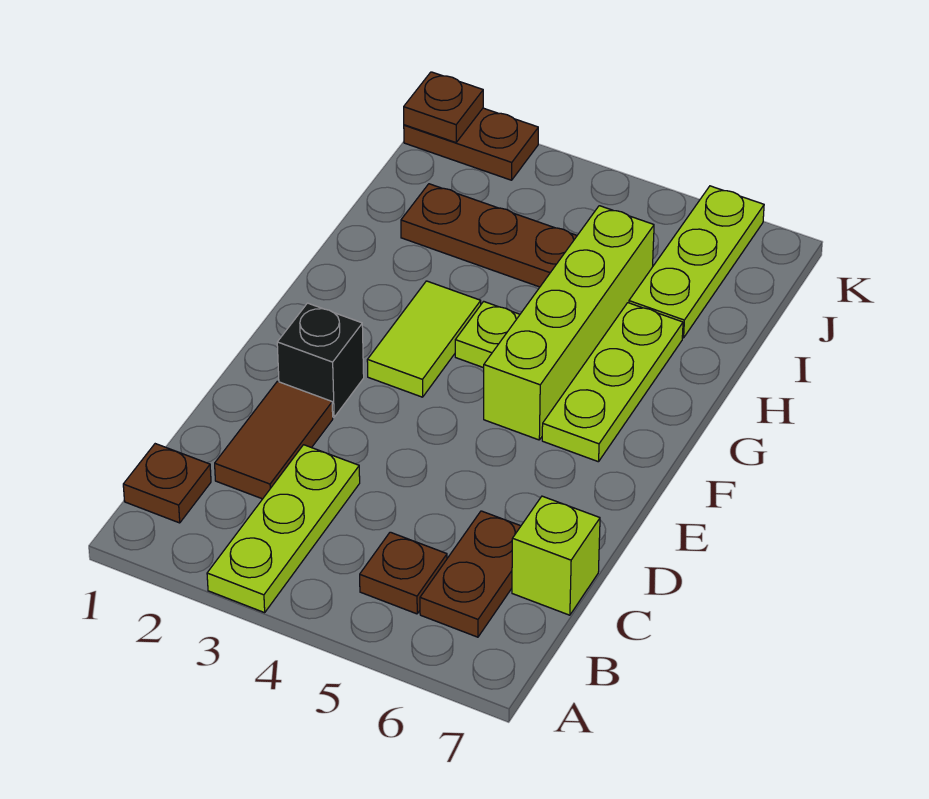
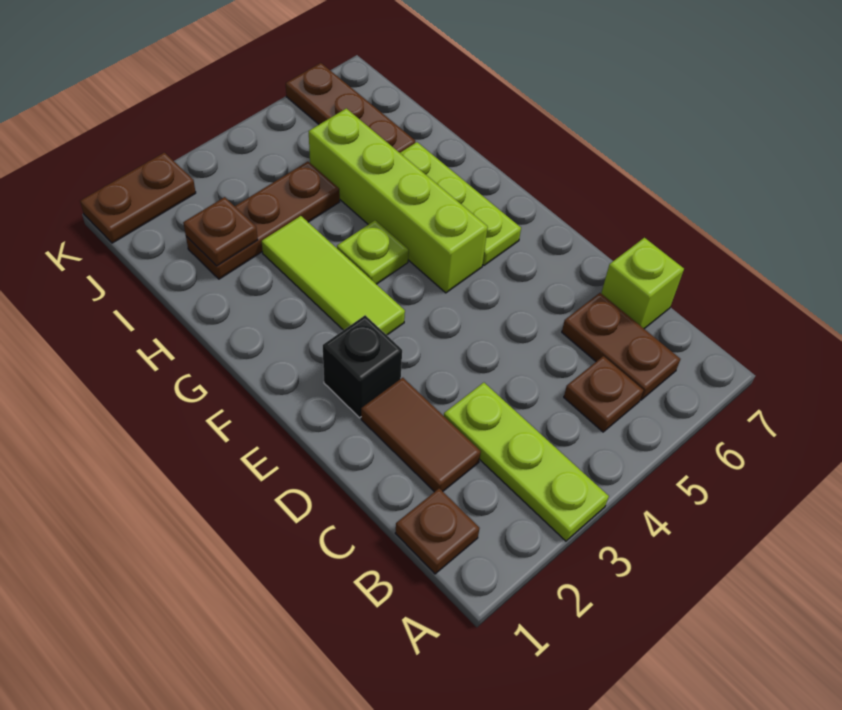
lime tile F3:G3 level 1 -> lime tile F3:H3 level 1
lime plate I6:K6 level 1 -> brown plate I6:K6 level 1
brown plate K1 level 2 -> brown plate I2 level 2

